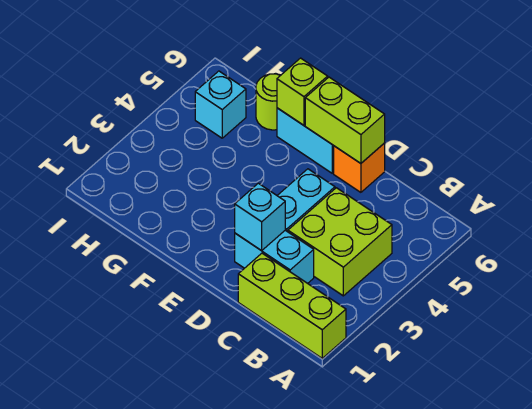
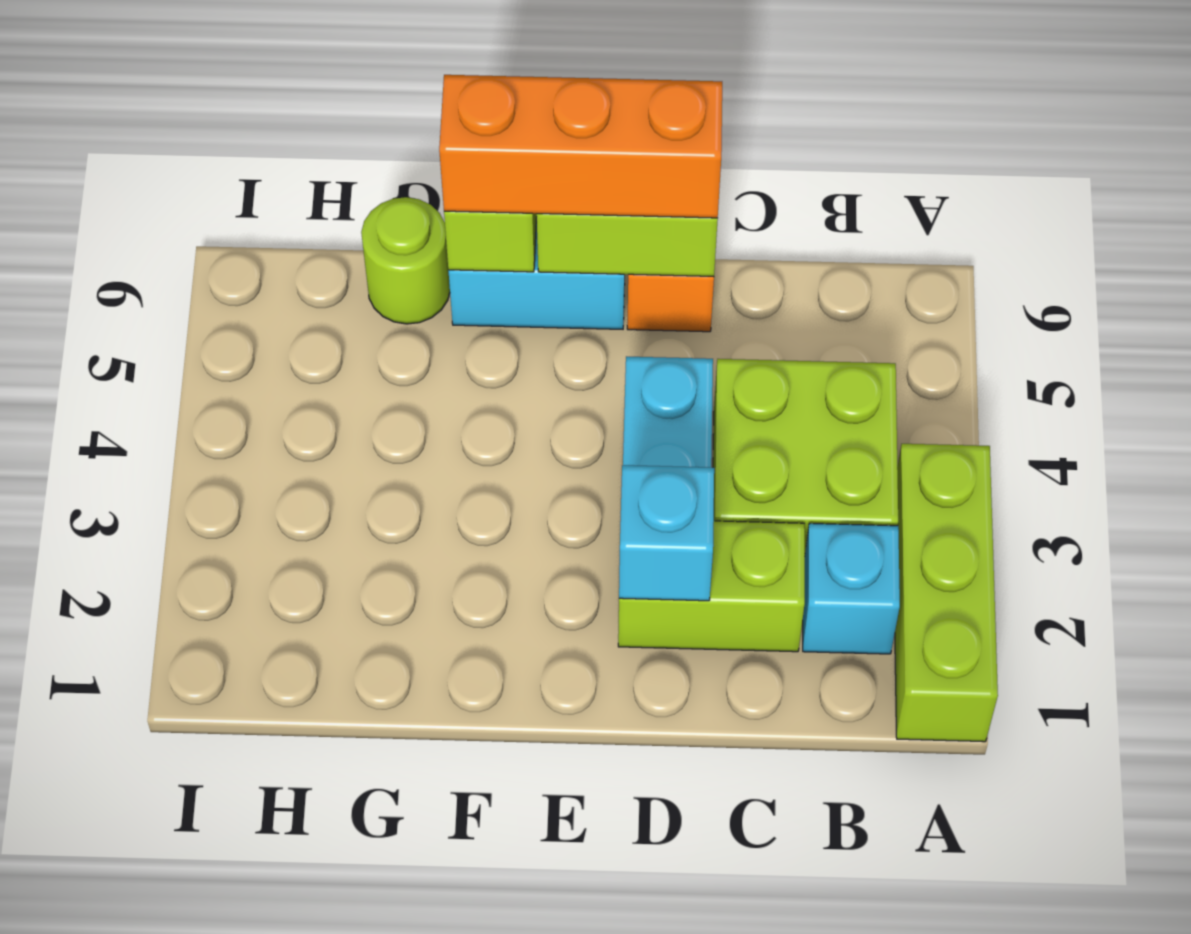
lime brick A1:C1 level 1 -> lime brick A1:A3 level 1
cyan brick C2:D2 level 1 -> lime brick C2:D2 level 1
none -> orange brick D6:F6 level 3
cyan brick H5 level 1 -> cyan brick B2 level 1

